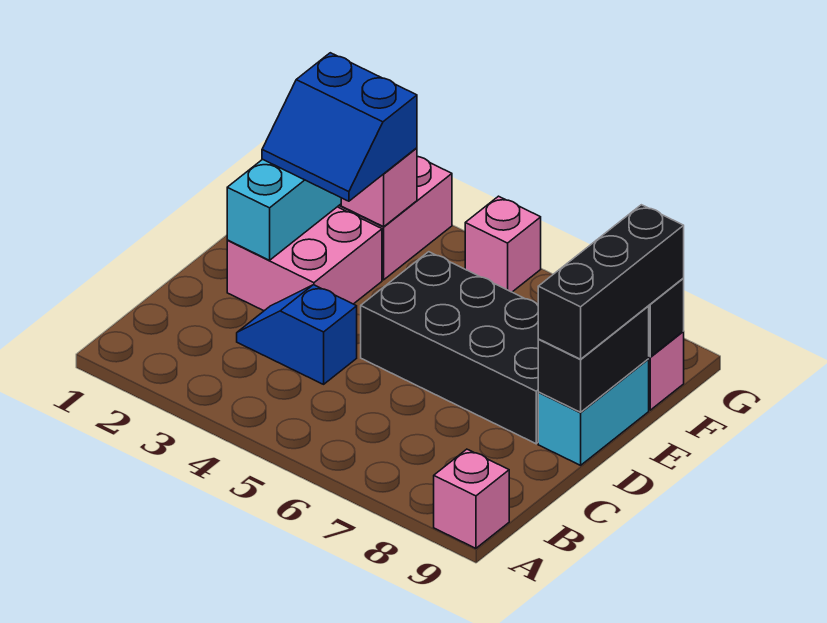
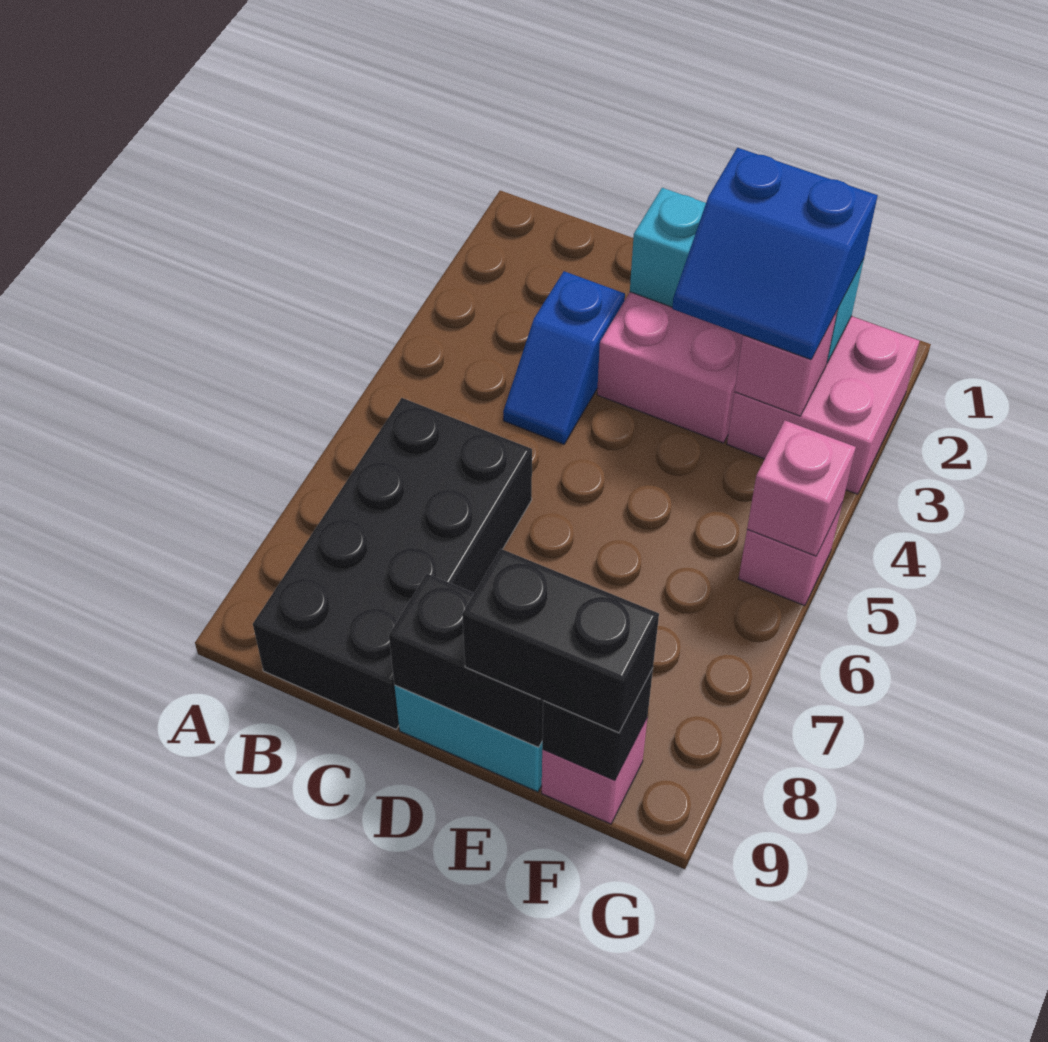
pink brick A9 level 1 -> pink brick G5 level 2
blue slope C3:C4 level 1 top 4 -> blue slope C3:C4 level 1 top 3
black brick D5:E8 level 1 -> black brick B6:C9 level 1
black brick D9:F9 level 3 -> black brick E9:F9 level 3
blue slope E2:F3 level 3 top F -> blue slope E2:F3 level 3 top 2

